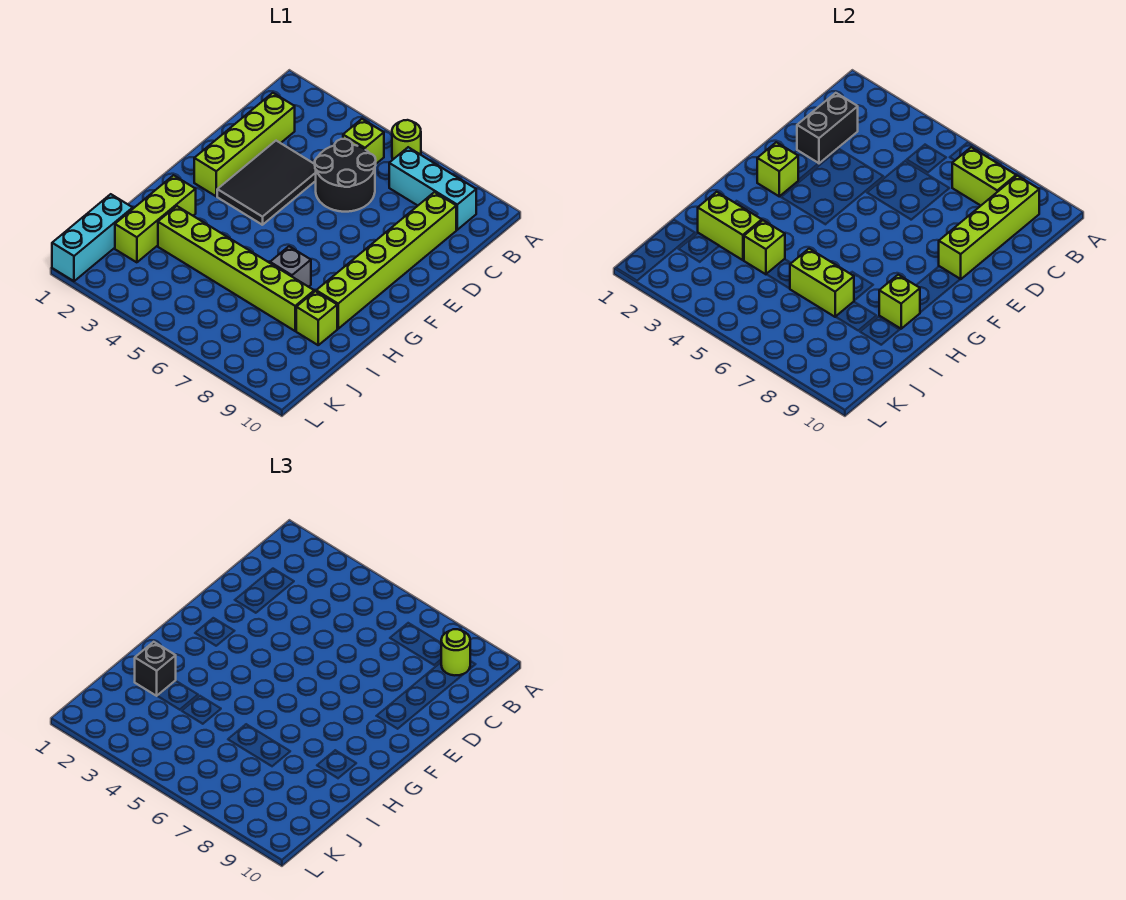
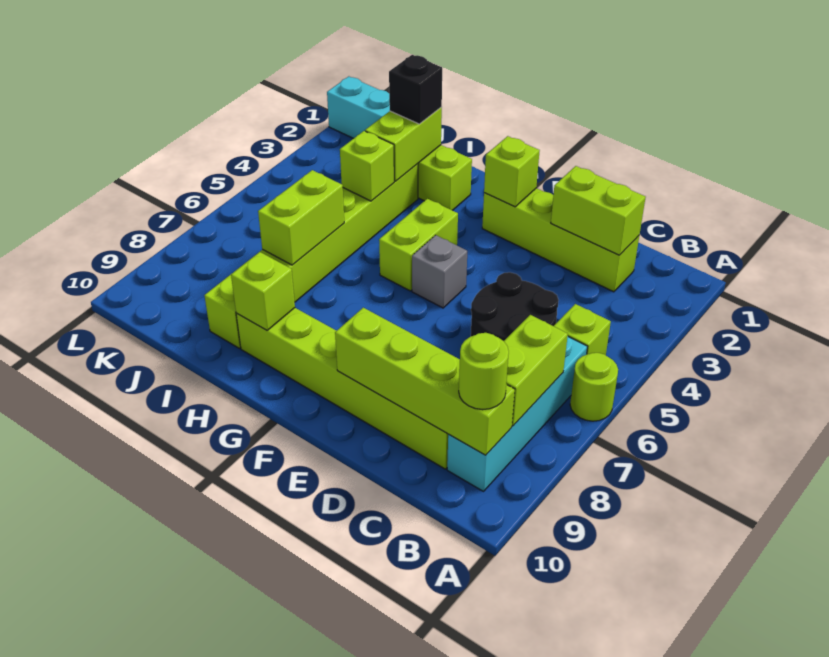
cyan brick B7:B9 level 1 -> cyan brick B6:B9 level 1
black brick C2:D2 level 2 -> lime brick C2:D2 level 2
black tile D3:F4 level 1 -> none
none -> lime brick G4:G5 level 1
grey brick H7 level 1 -> grey brick F5 level 1

